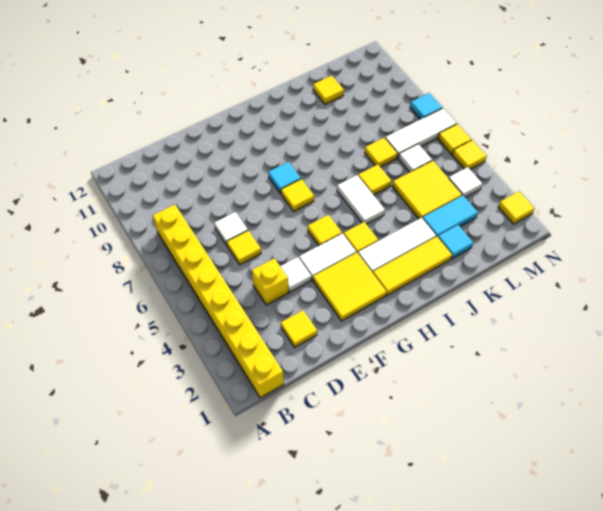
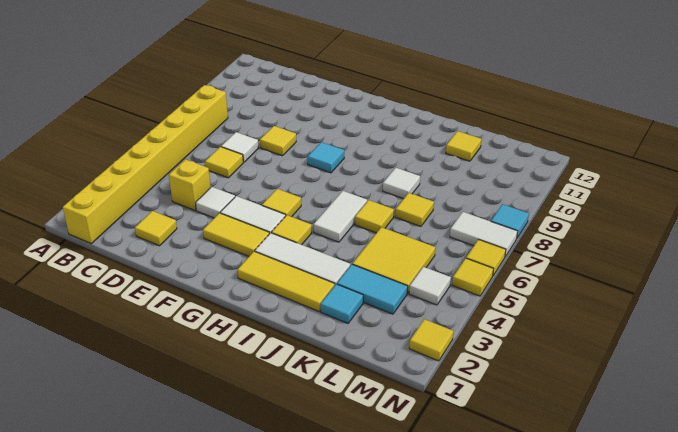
yellow tile F2:G3 level 1 -> yellow tile F3:G3 level 1
yellow tile G7 level 1 -> yellow tile E8 level 1
white tile L6 level 1 -> white tile J8 level 1
white tile L7:N7 level 1 -> white tile M7:N7 level 1

